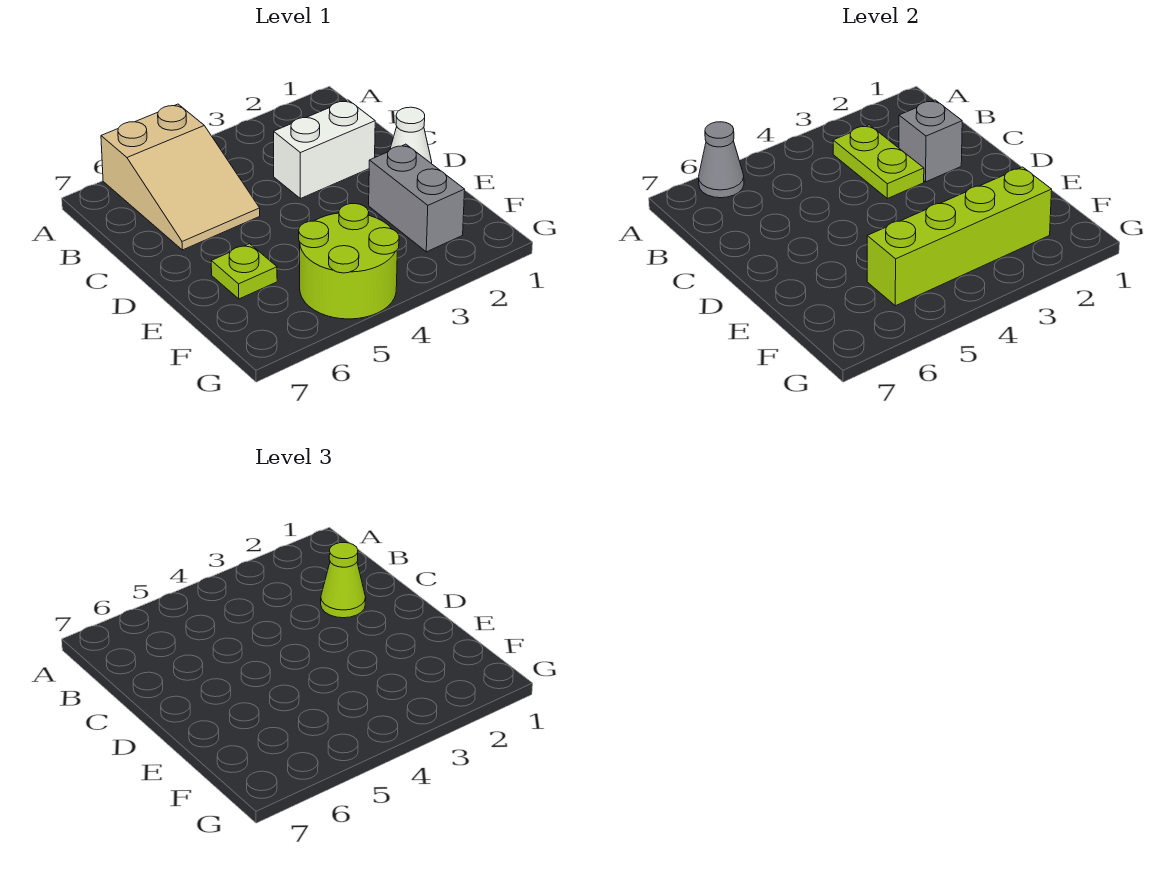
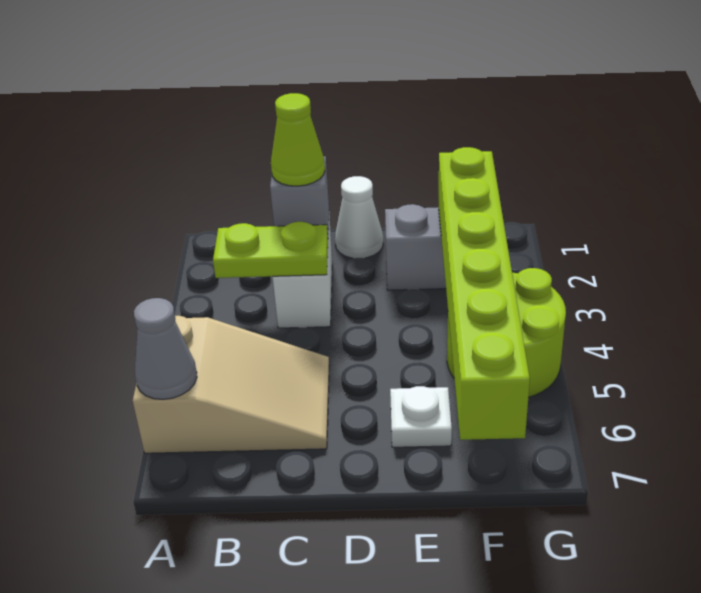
lime plate E6 level 1 -> white plate E6 level 1
lime brick F2:F5 level 2 -> lime brick F2:F7 level 2

